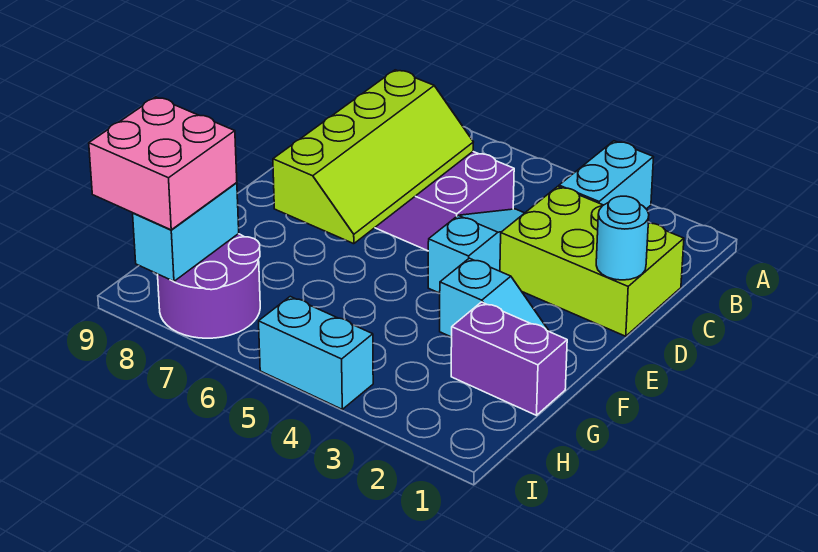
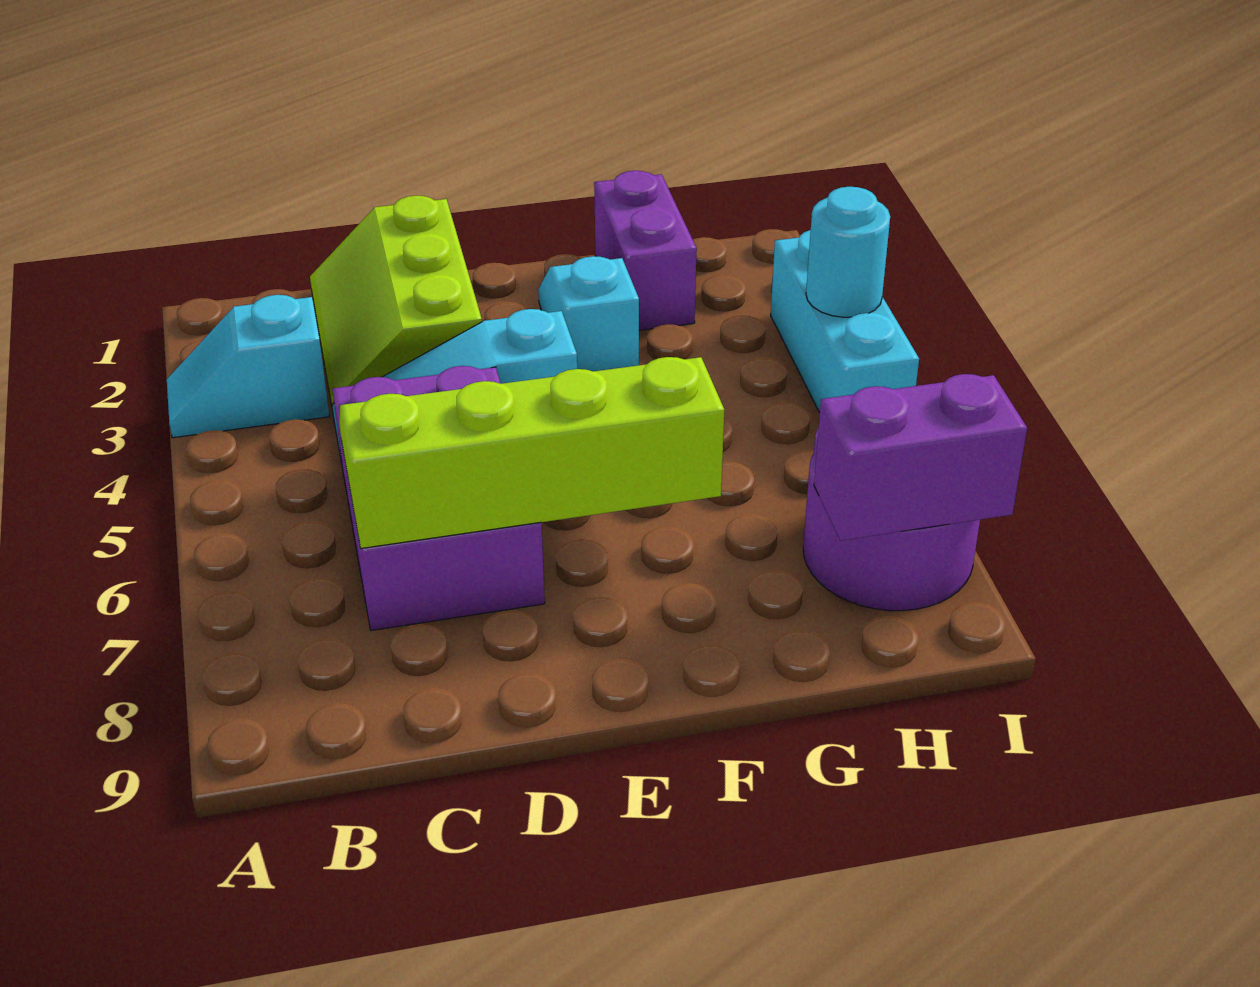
cyan brick A3:B3 level 1 -> cyan slope A3:B3 level 1 top B
lime brick C1:D3 level 1 -> lime slope C1:D3 level 1 top D
cyan round brick D1 level 2 -> cyan round brick I4 level 2
cyan brick H8:I8 level 2 -> purple brick H8:I8 level 2
pink brick H8:I9 level 3 -> none
cyan brick I4:I5 level 1 -> cyan brick I3:I5 level 1

